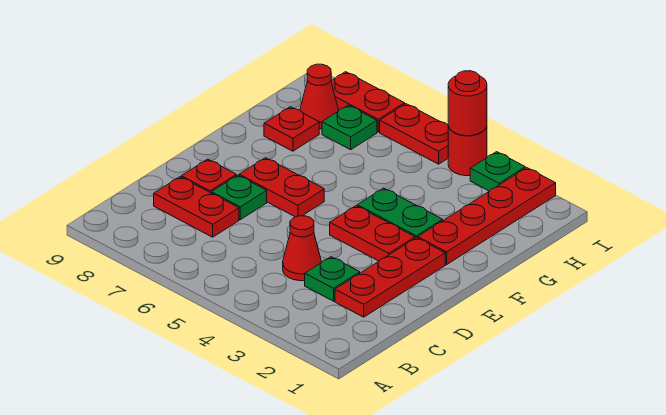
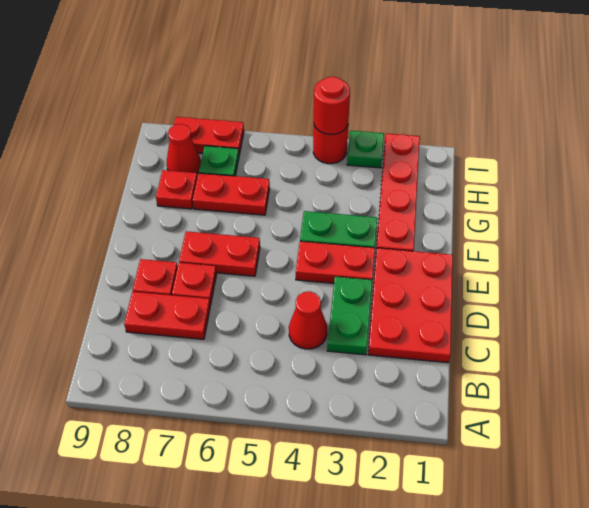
red plate C2:E2 level 1 -> red plate C1:E2 level 1
green plate C3 level 1 -> green plate C3:D3 level 1
green plate D7 level 1 -> red plate D7 level 1
red plate I5:I6 level 1 -> red plate G6:G7 level 1

